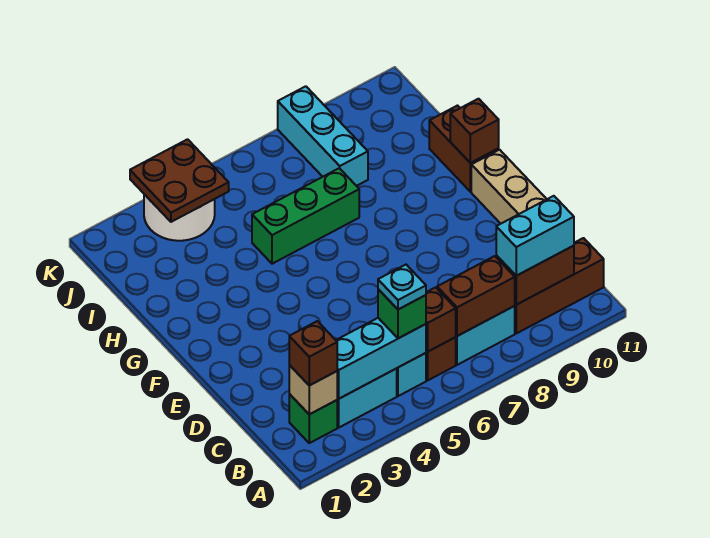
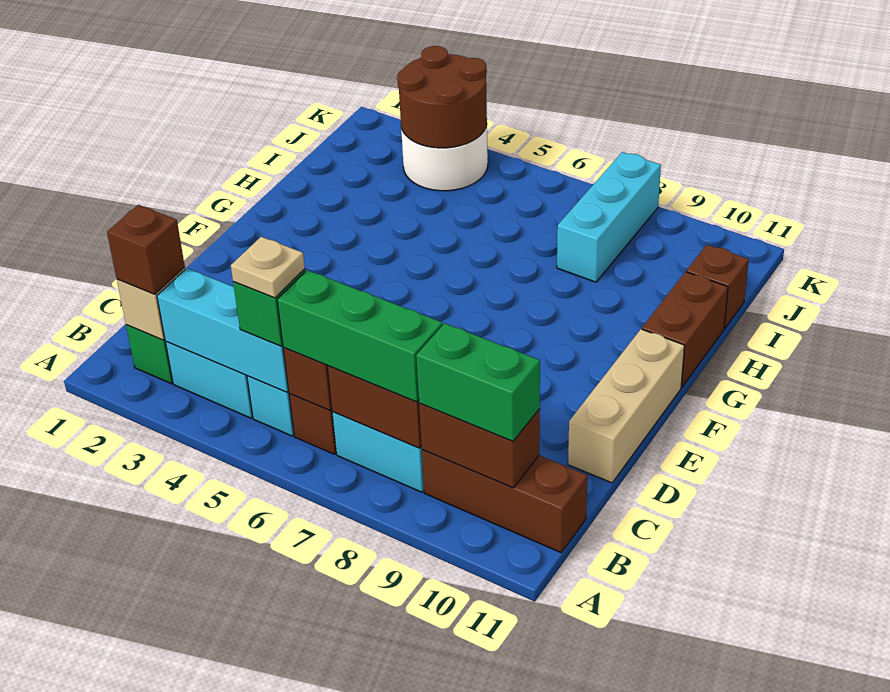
cyan plate B5 level 4 -> tan plate B5 level 4
cyan brick B9:B10 level 3 -> green brick B9:B10 level 3
brown brick G11 level 2 -> brown brick I11 level 1
green brick H5:H7 level 1 -> green brick B6:B8 level 3
brown plate J3:K4 level 2 -> brown round brick J3:K4 level 2

